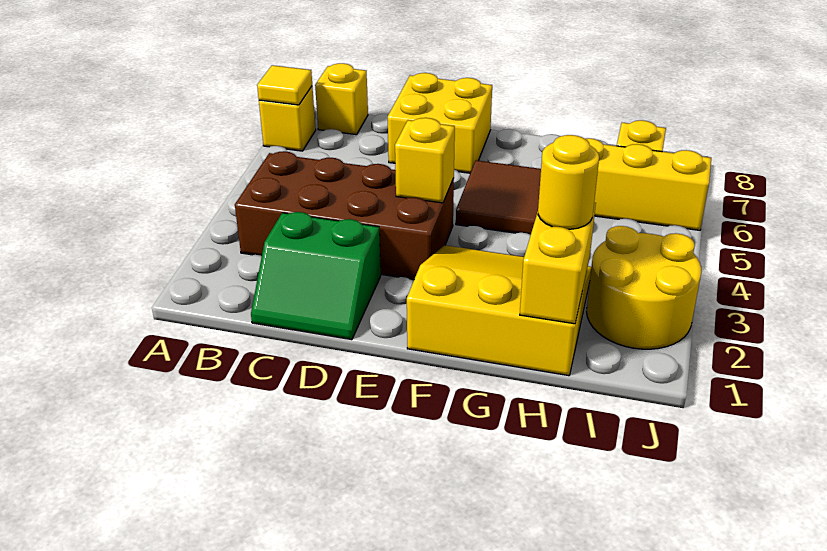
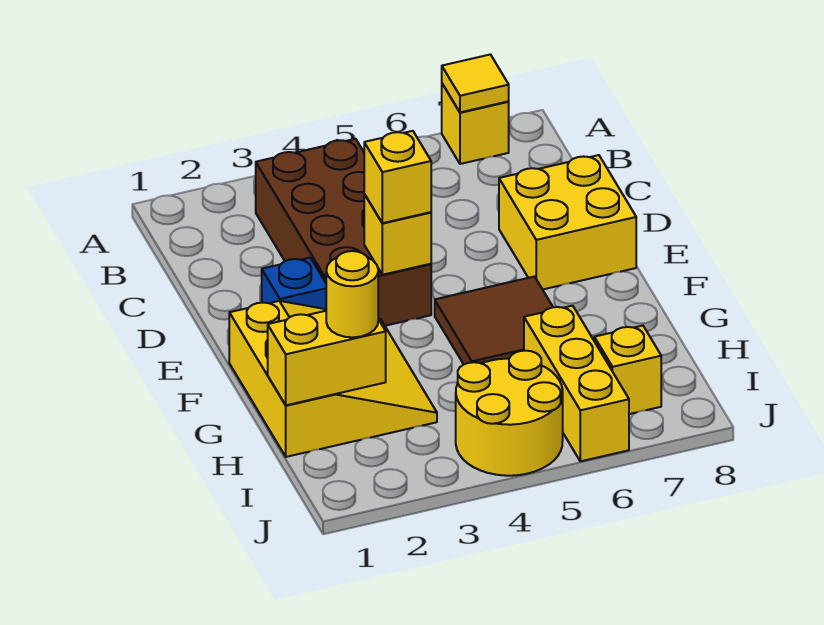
yellow brick B8 level 1 -> yellow brick E4 level 3
green slope C1:D2 level 1 top 2 -> none
none -> blue brick E2 level 1
yellow round brick I2:J3 level 1 -> yellow round brick I4:J5 level 1

